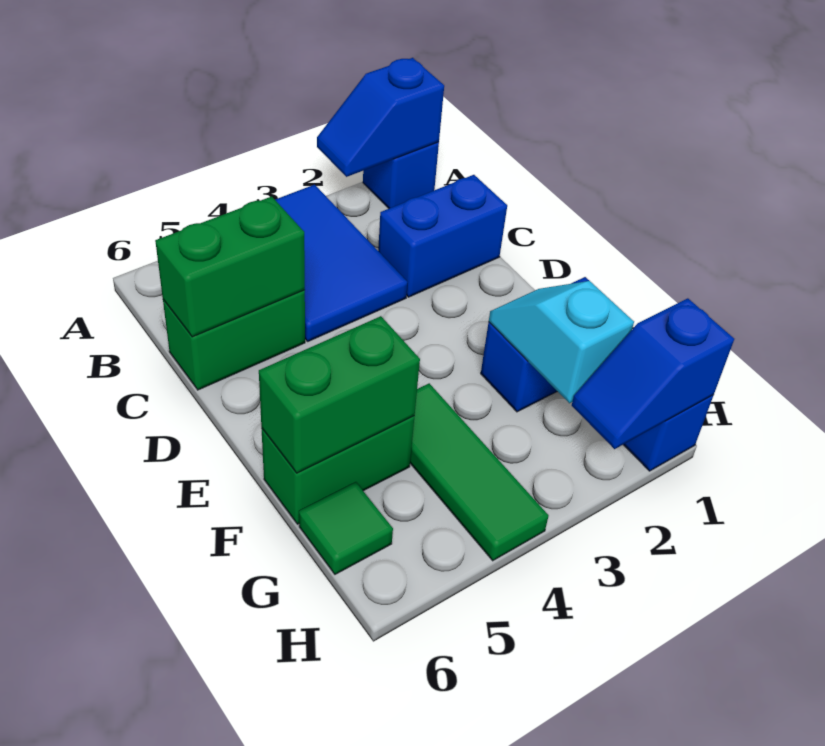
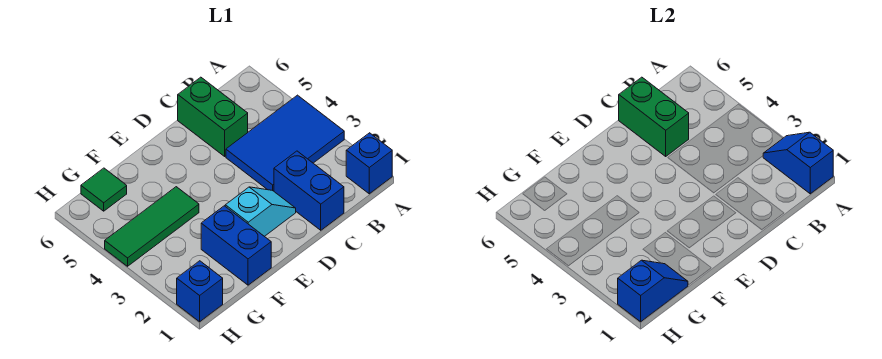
cyan slope F2:G2 level 2 top G -> cyan slope D2:E2 level 1 top E
green brick F5:F6 level 1 -> none
green brick F5:F6 level 2 -> none
blue slope H1:H2 level 2 top 1 -> blue slope G1:H1 level 2 top H

